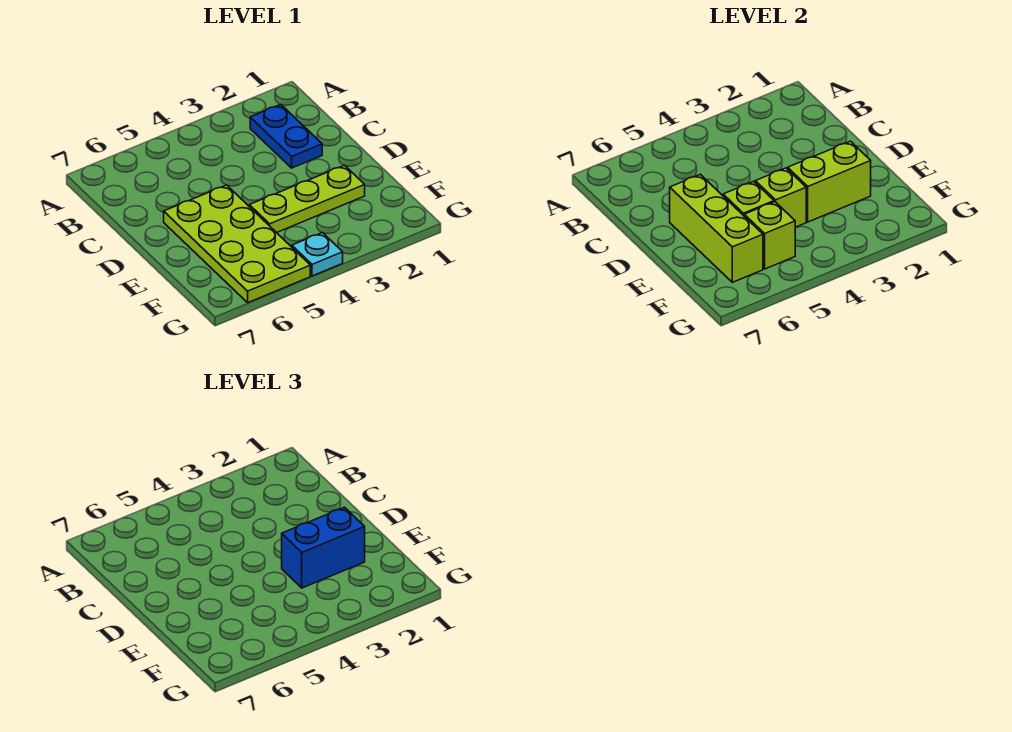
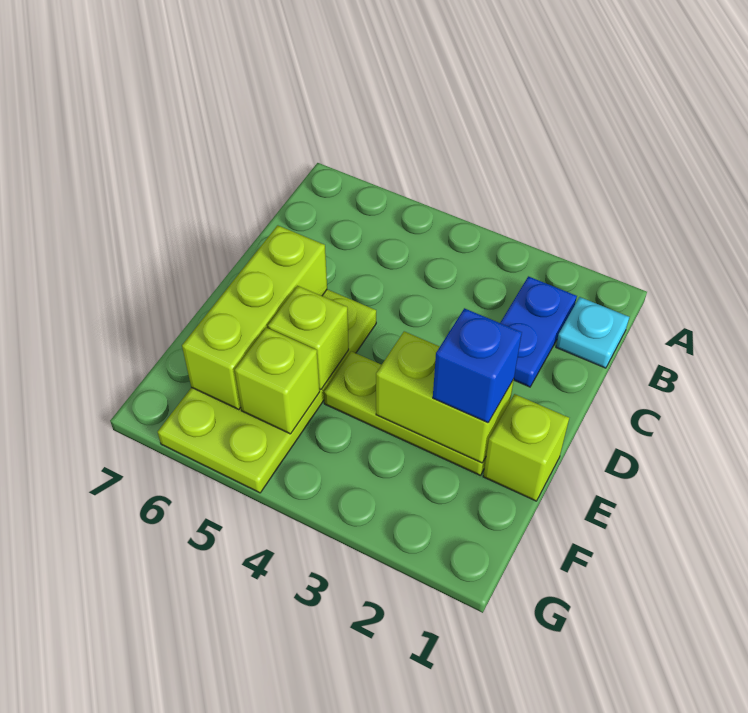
blue brick E2:E3 level 3 -> blue brick E2 level 3
lime brick E4 level 2 -> lime brick E1 level 1
cyan plate G4 level 1 -> cyan plate B1 level 1

